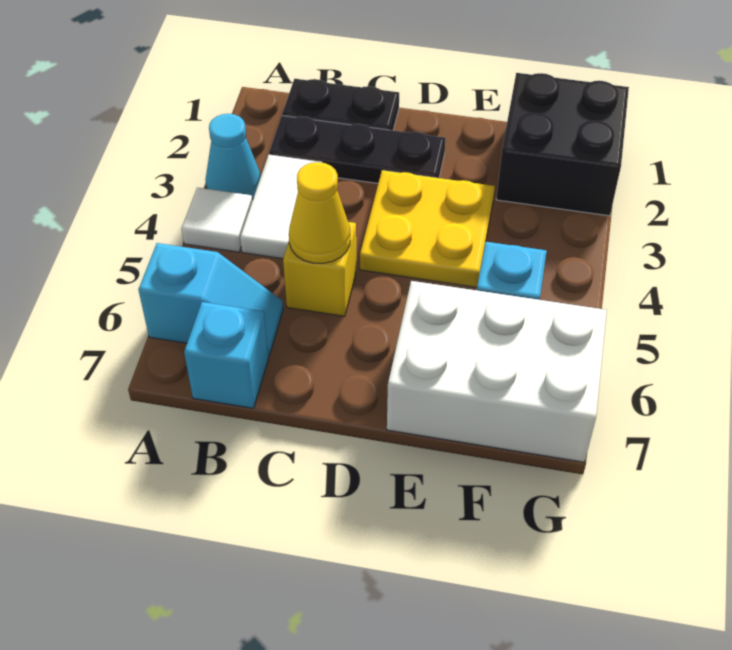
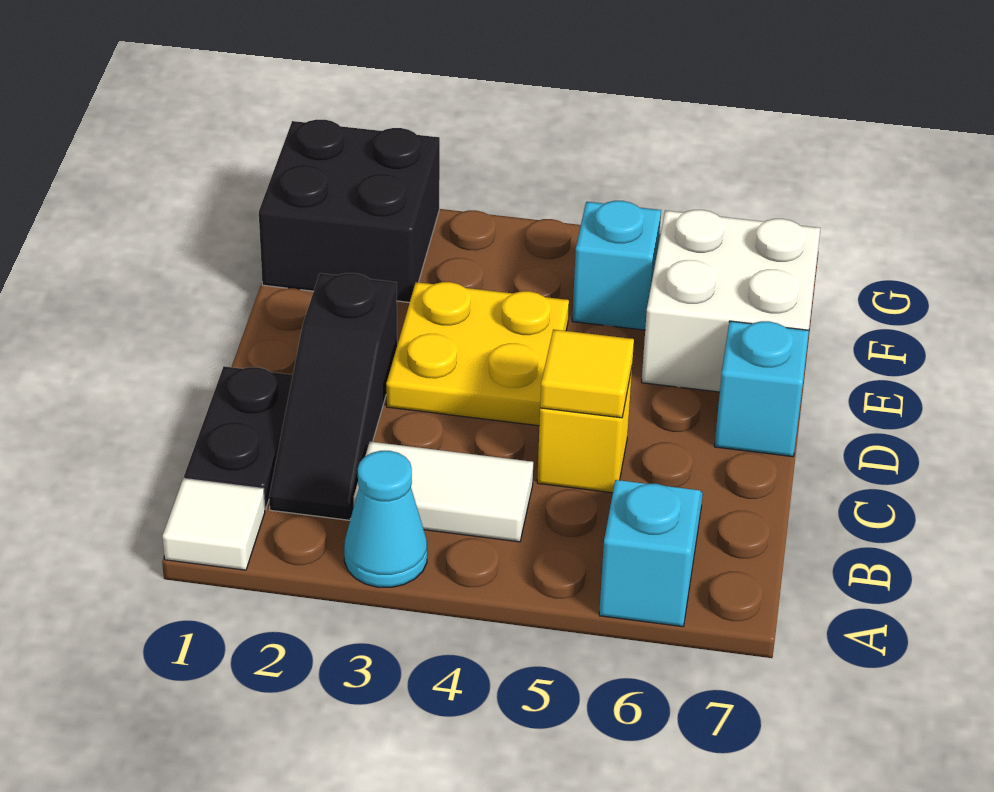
white tile A4 level 1 -> white tile A1 level 1
black plate B2:D2 level 1 -> black slope B2:D2 level 1 top D
cyan brick B7 level 1 -> cyan brick D7 level 1
yellow cone C5 level 2 -> yellow tile C5 level 2
white brick E6:G7 level 1 -> white brick E6:F7 level 1

